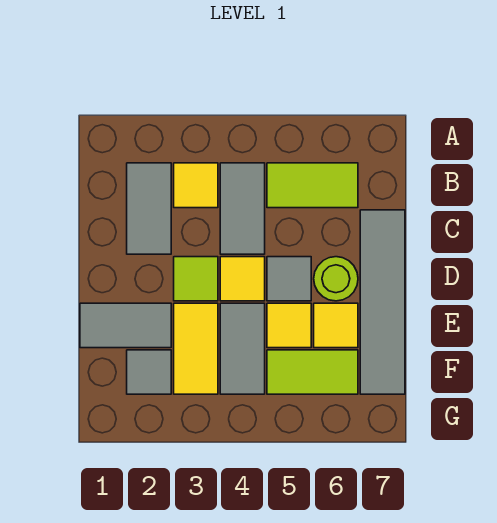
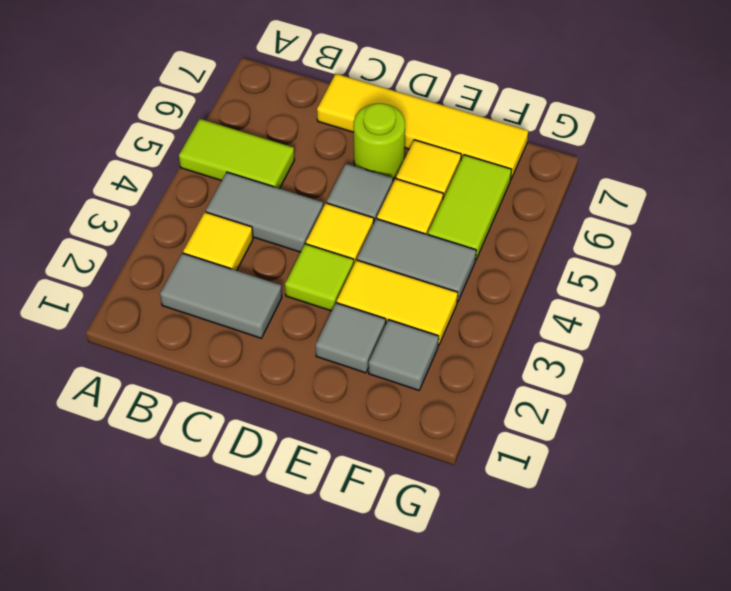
lime tile B5:B6 level 1 -> lime tile A5:B5 level 1
grey tile C7:F7 level 1 -> yellow tile C7:F7 level 1
grey tile E1:E2 level 1 -> grey tile E2 level 1

